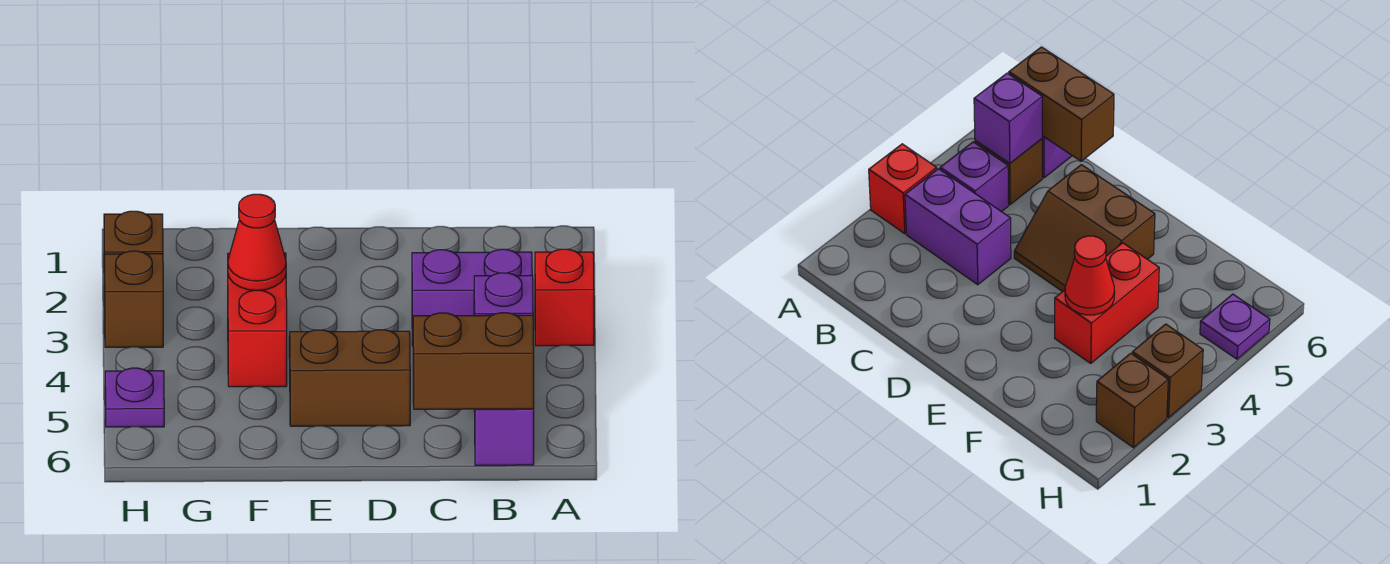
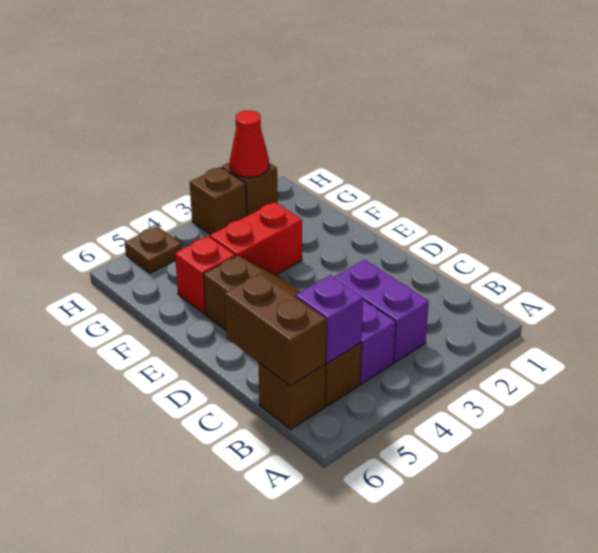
red brick A3 level 1 -> red brick F5 level 1
purple brick B6 level 1 -> brown brick B6 level 1
red cone F3 level 2 -> red cone H2 level 2
purple plate H5 level 1 -> brown plate H5 level 1

